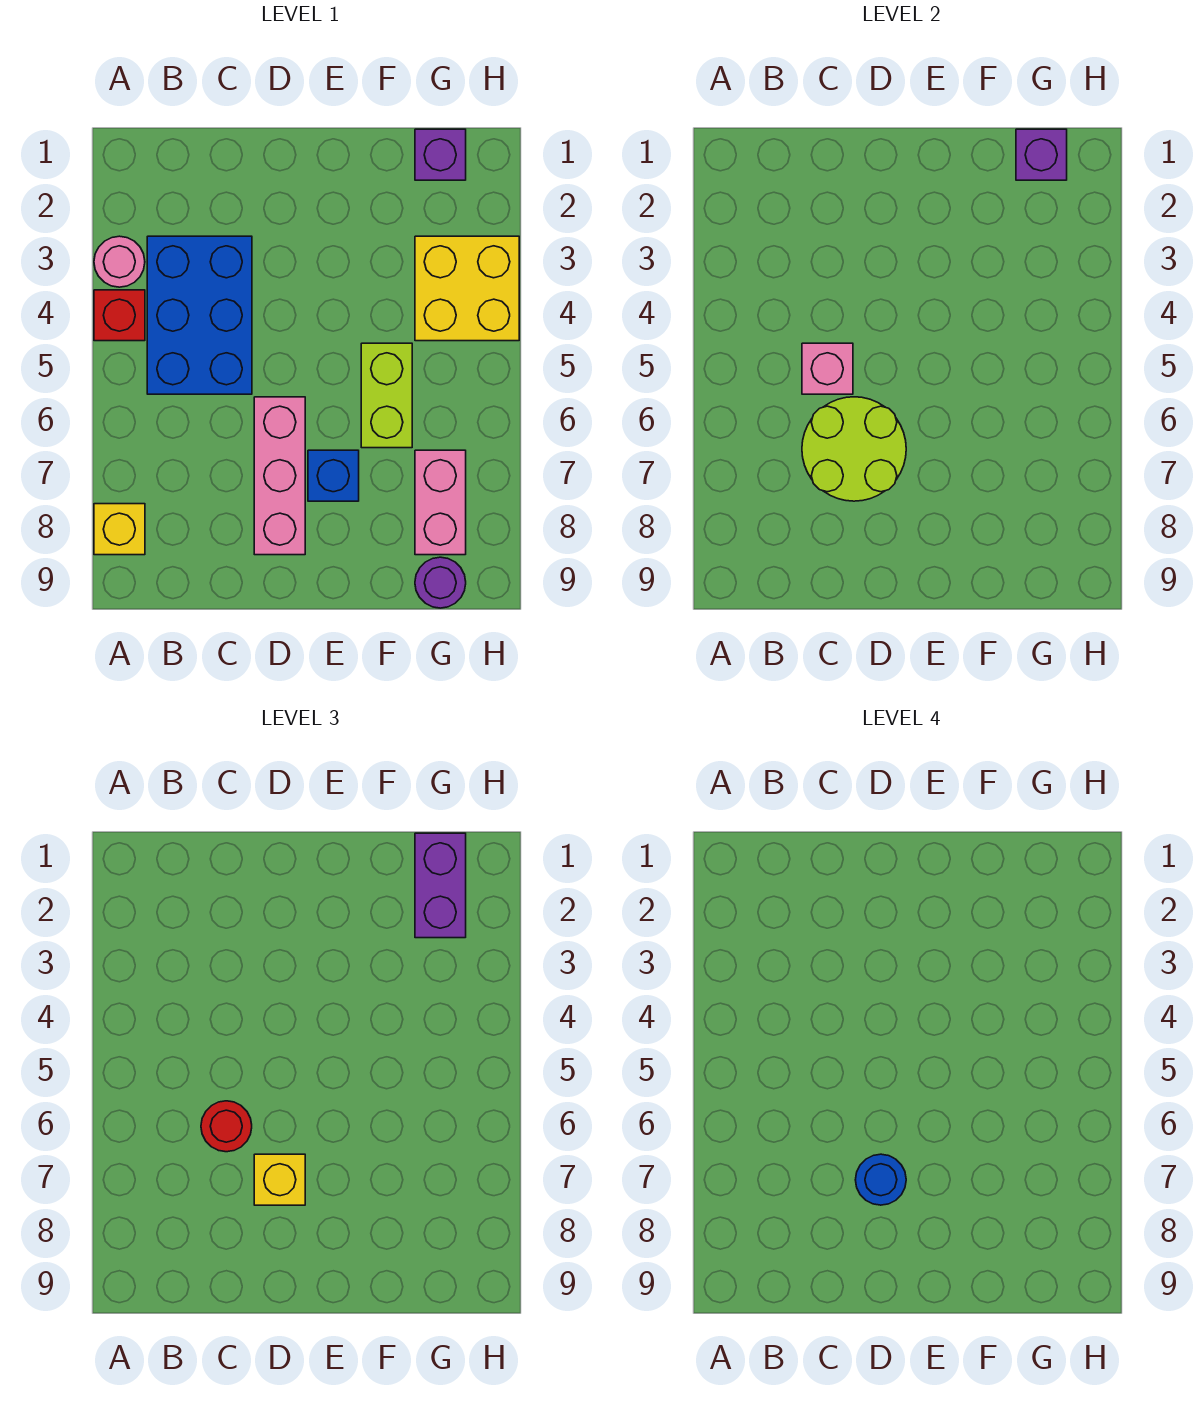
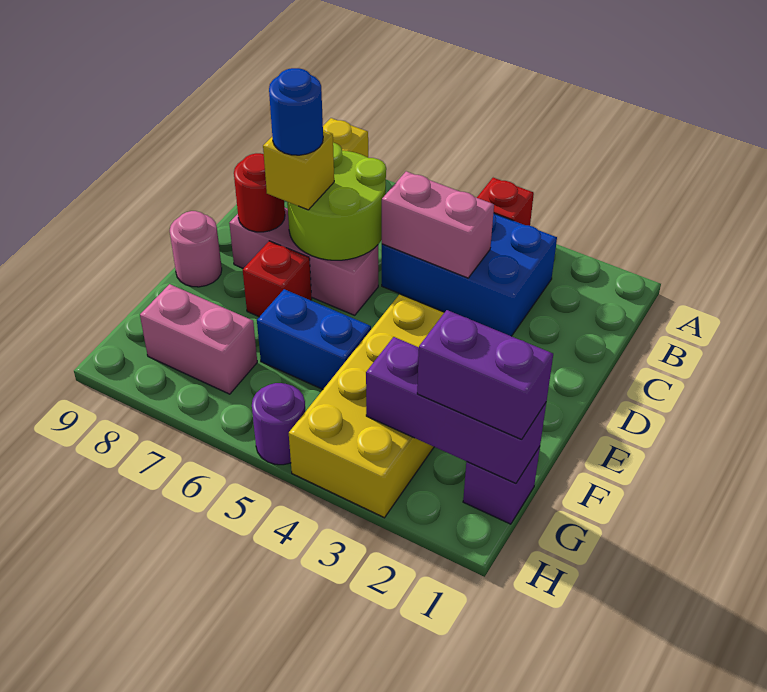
pink round brick A3 level 1 -> pink round brick E9 level 1
pink brick C5 level 2 -> pink brick C4:C5 level 2
red round brick C6 level 3 -> red round brick D8 level 2
blue brick E7 level 1 -> red brick E7 level 1
lime brick F5:F6 level 1 -> blue brick F5:F6 level 1
purple brick G1 level 2 -> purple brick G1:G3 level 2
yellow brick G3:H4 level 1 -> yellow brick E3:H4 level 1
purple round brick G9 level 1 -> purple round brick H5 level 1

